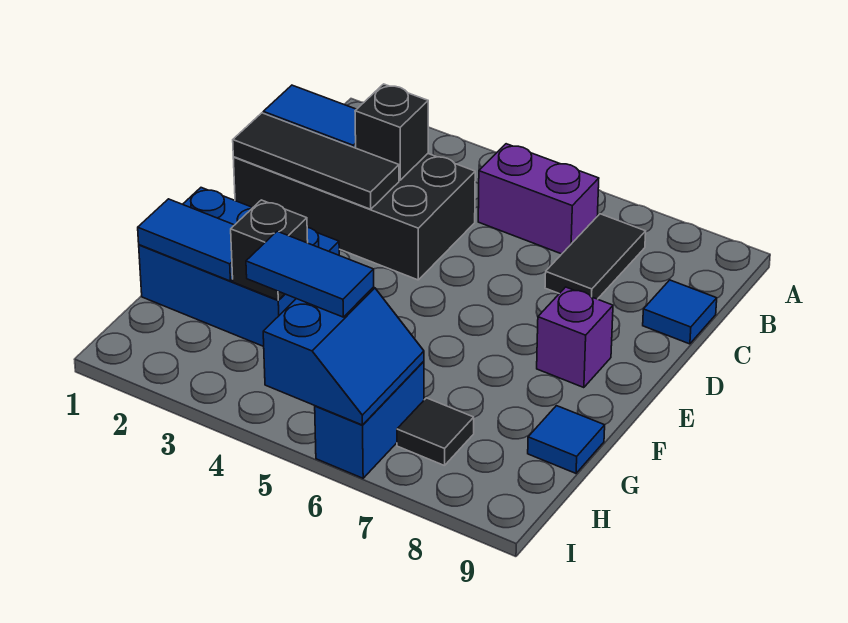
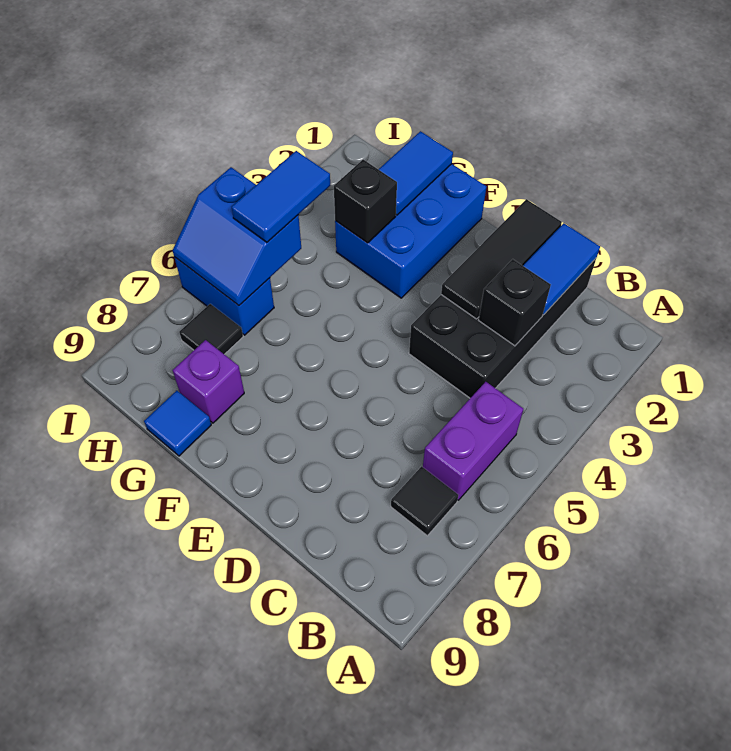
black tile B7:C7 level 1 -> black tile B7 level 1
blue tile C9 level 1 -> none
purple brick E8 level 1 -> purple brick G8 level 1

